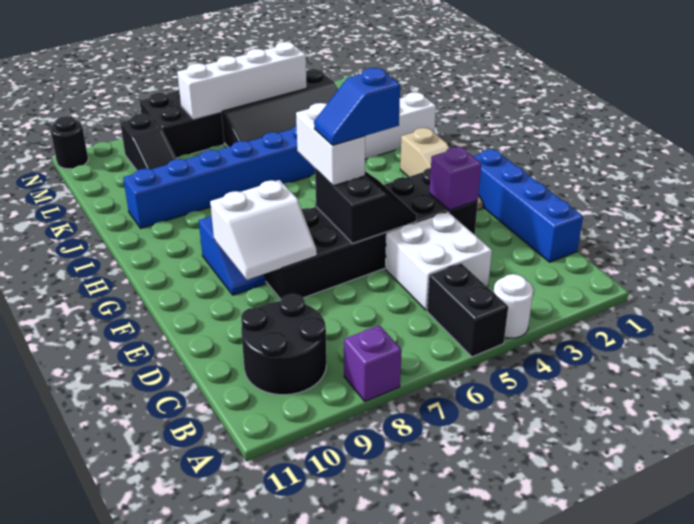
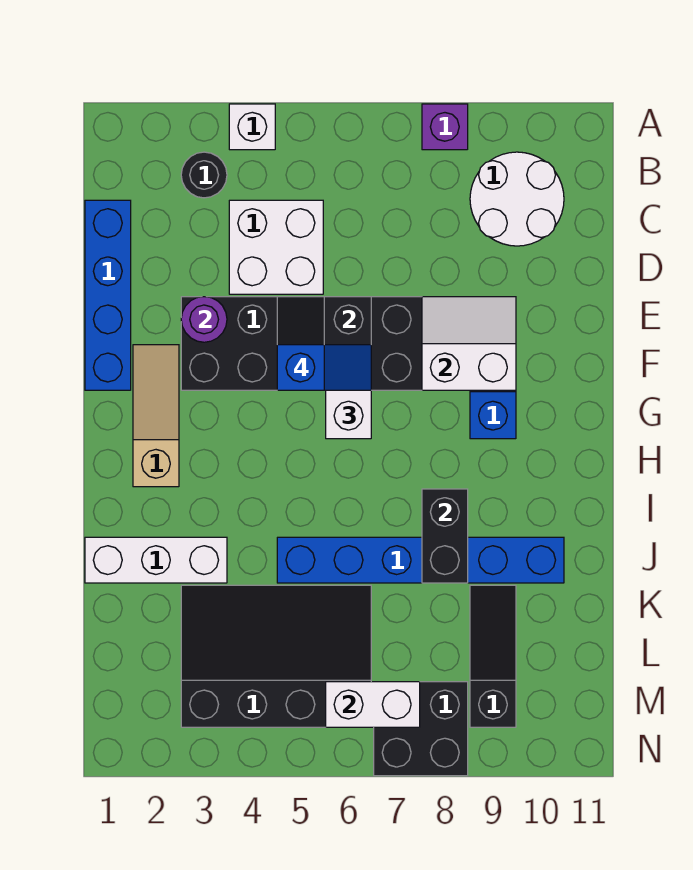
white round brick A4 level 1 -> white brick A4 level 1
black brick A5:B5 level 1 -> black brick I8:J8 level 2
black round brick B9:C10 level 1 -> white round brick B9:C10 level 1
purple brick E3 level 2 -> purple round brick E3 level 2
white brick M4:M7 level 2 -> white brick M6:M7 level 2
black round brick N11 level 1 -> black round brick B3 level 1

